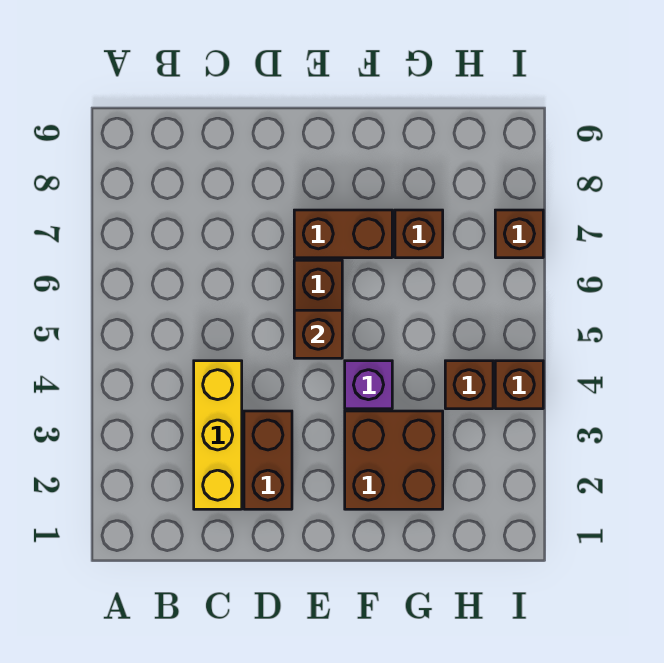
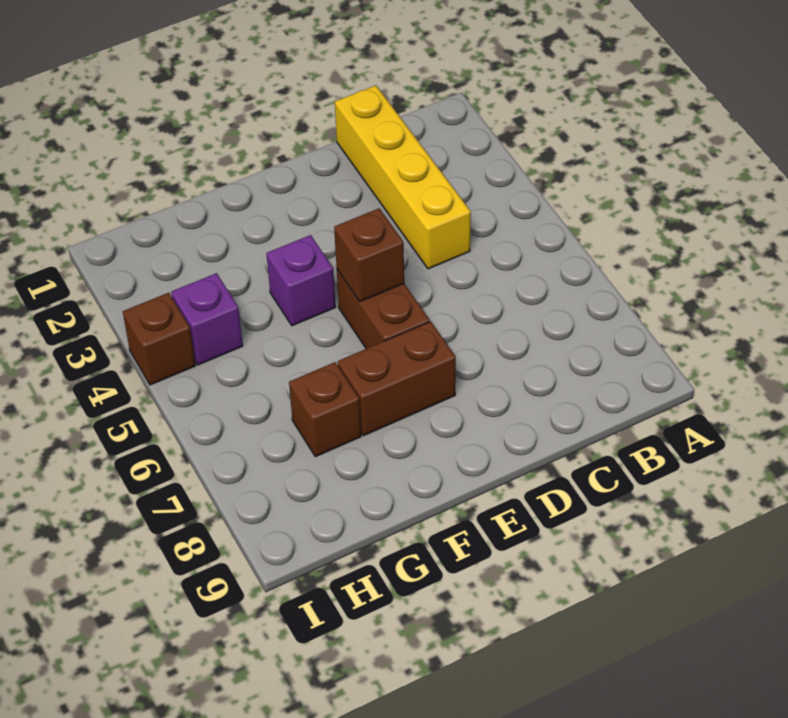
yellow brick C2:C4 level 1 -> yellow brick C1:C4 level 1
brown brick D2:D3 level 1 -> none
brown brick F2:G3 level 1 -> none
brown brick H4 level 1 -> purple brick H4 level 1
brown brick I7 level 1 -> none

